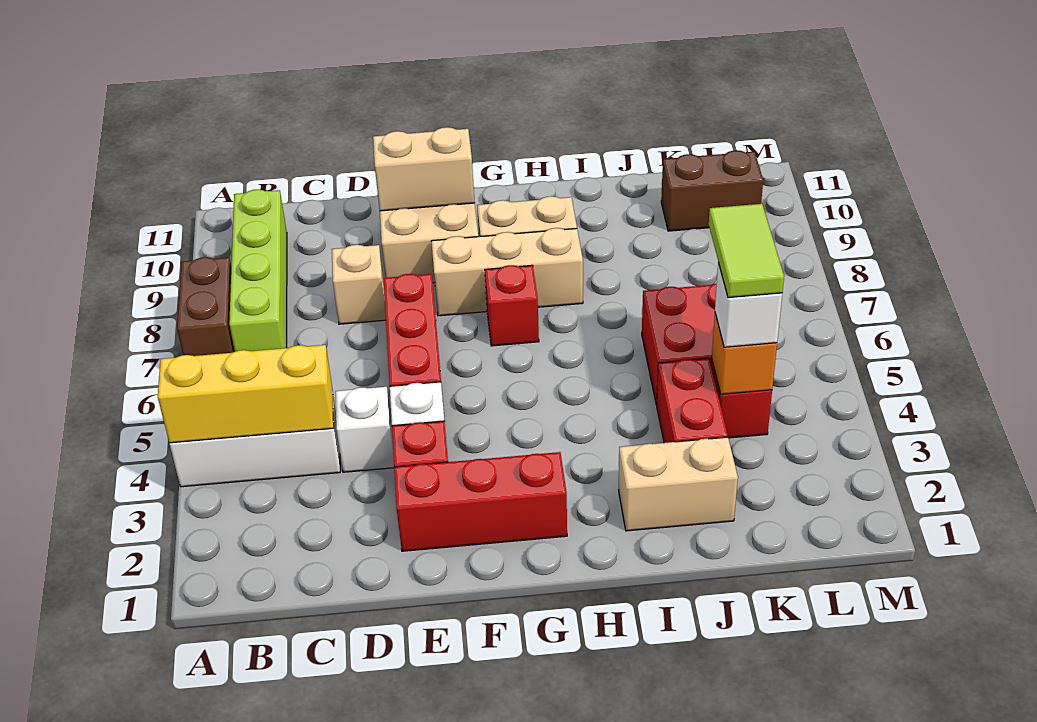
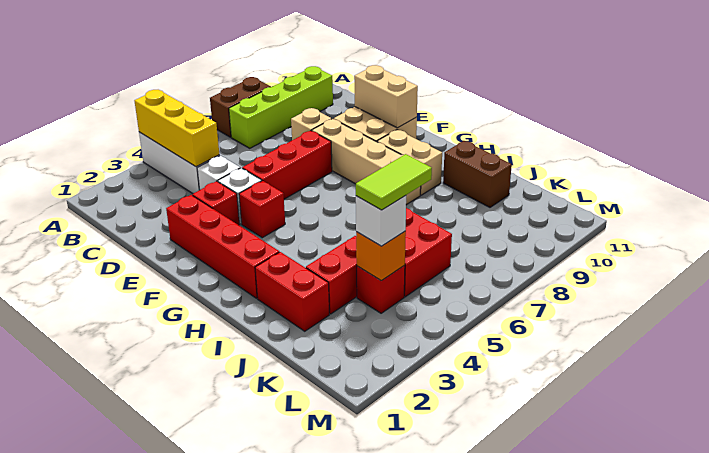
red brick E2:G2 level 1 -> red brick E2:H2 level 1
tan brick F8:H8 level 1 -> tan brick E8:H8 level 1
red brick G7 level 1 -> red brick F4 level 1
tan brick I2:J2 level 1 -> red brick I2:J2 level 1
brown brick K10:L10 level 1 -> brown brick I10:J10 level 1

